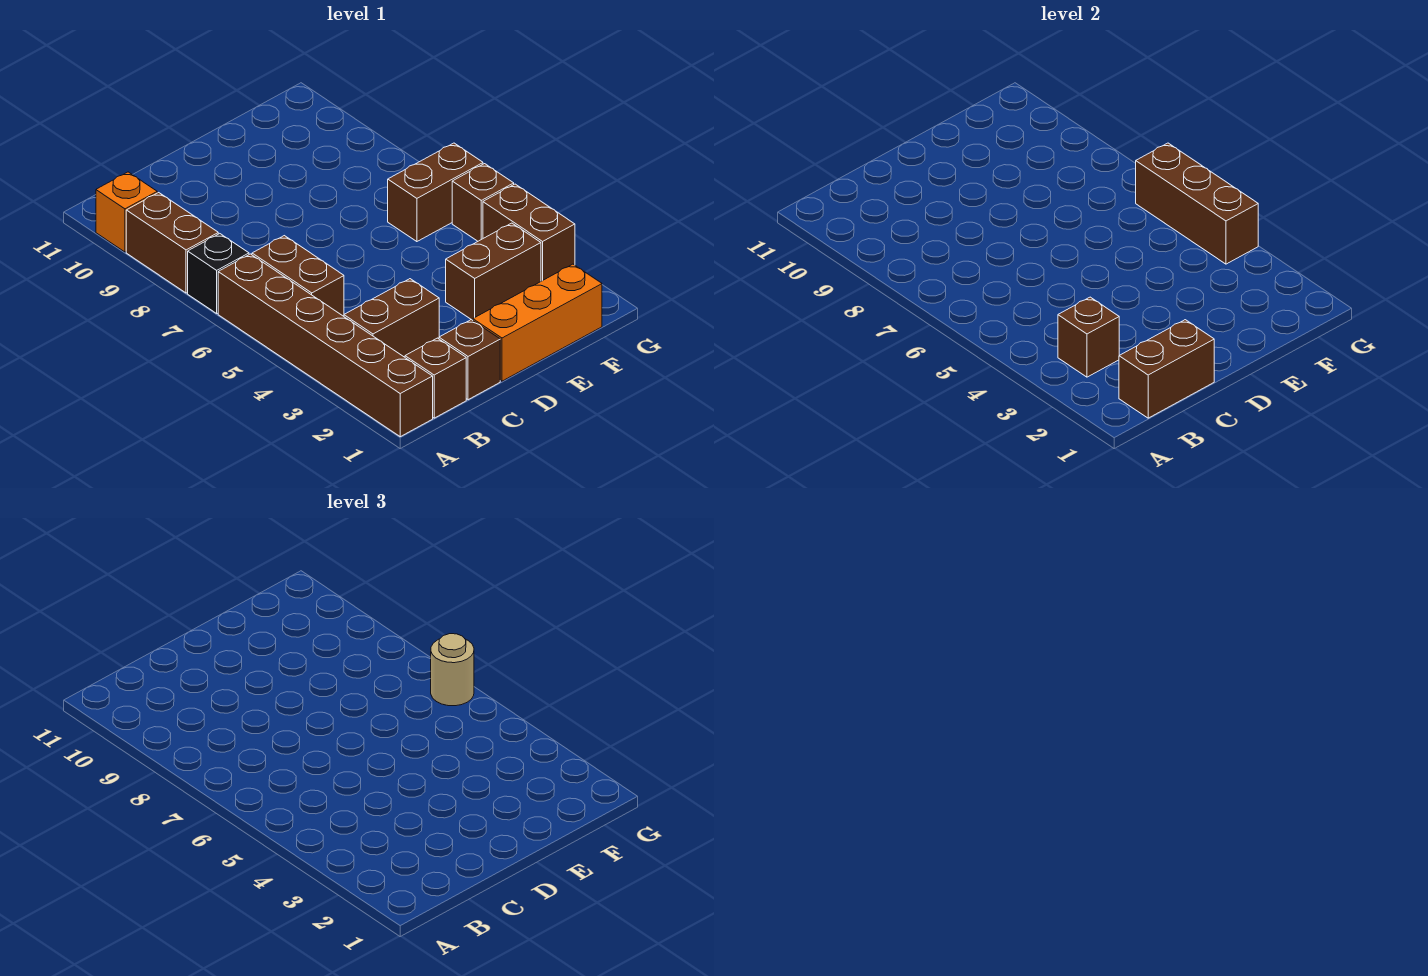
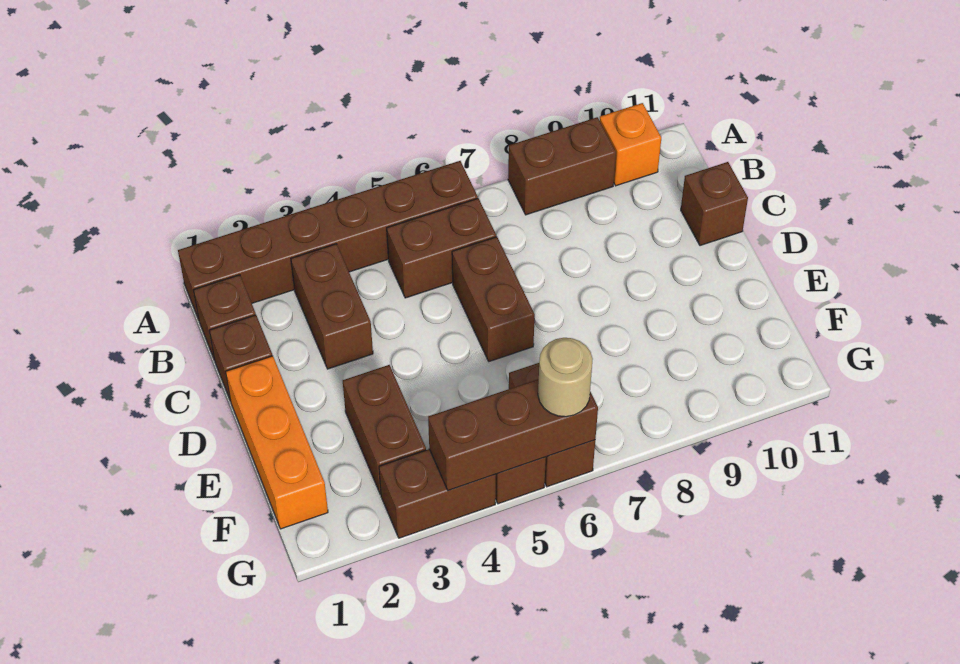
black brick A7 level 1 -> none
brown brick B1:C1 level 2 -> brown brick C6:D6 level 1
brown brick B3 level 2 -> brown brick C11 level 1

